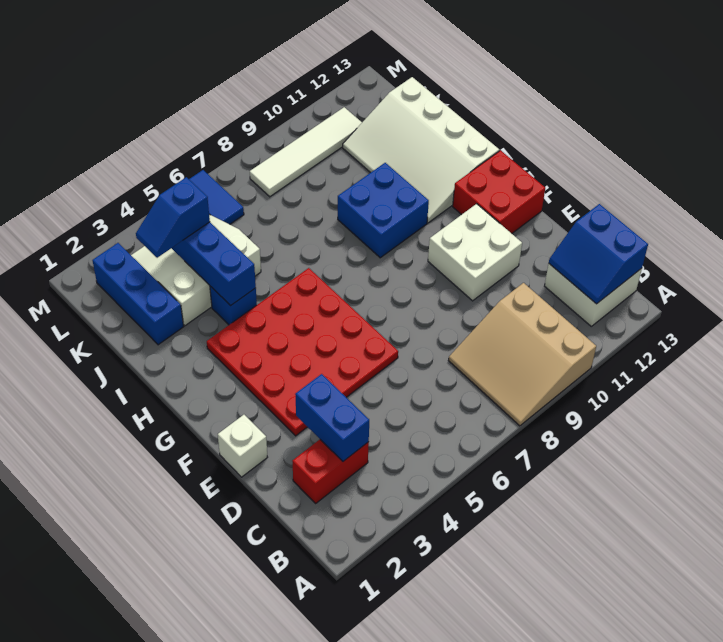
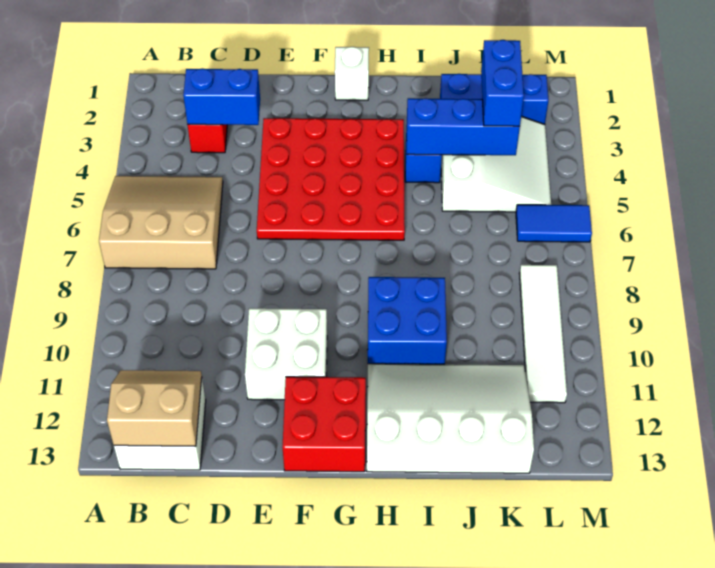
tan slope A8:C10 level 1 top 10 -> tan slope A5:C7 level 1 top 7
blue slope B12:C13 level 2 top 13 -> tan slope B12:C13 level 2 top 13
white brick E1 level 1 -> white brick G1 level 1
blue slope K3:K4 level 3 top 4 -> blue brick K3:K4 level 3

